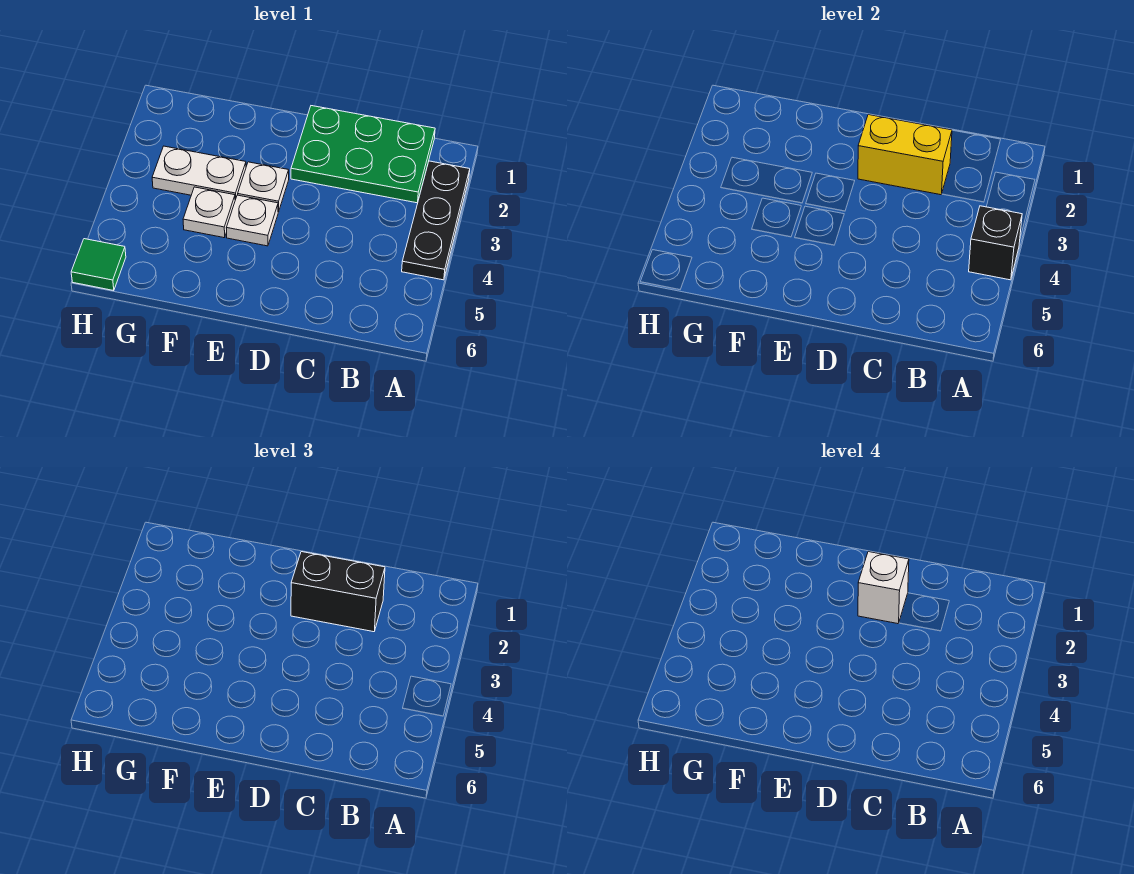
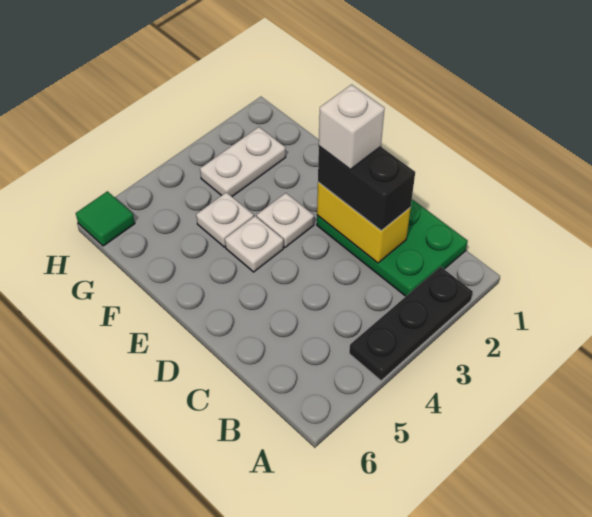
black brick A4 level 2 -> none
white plate F3:G3 level 1 -> white plate G2:G3 level 1

